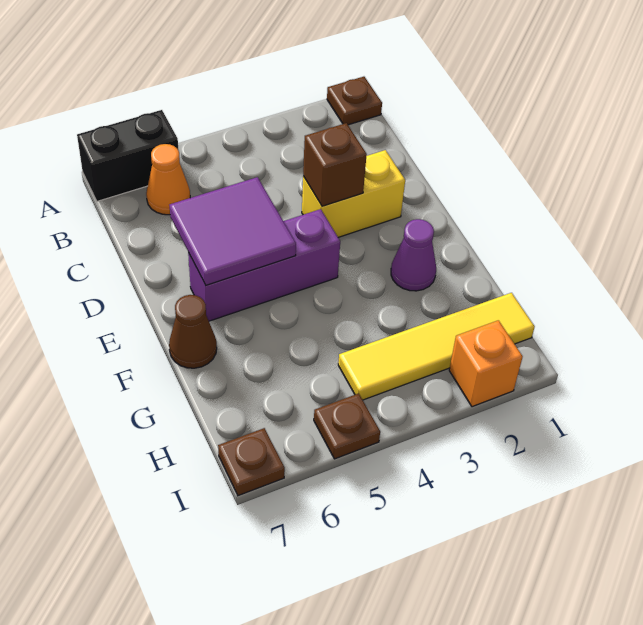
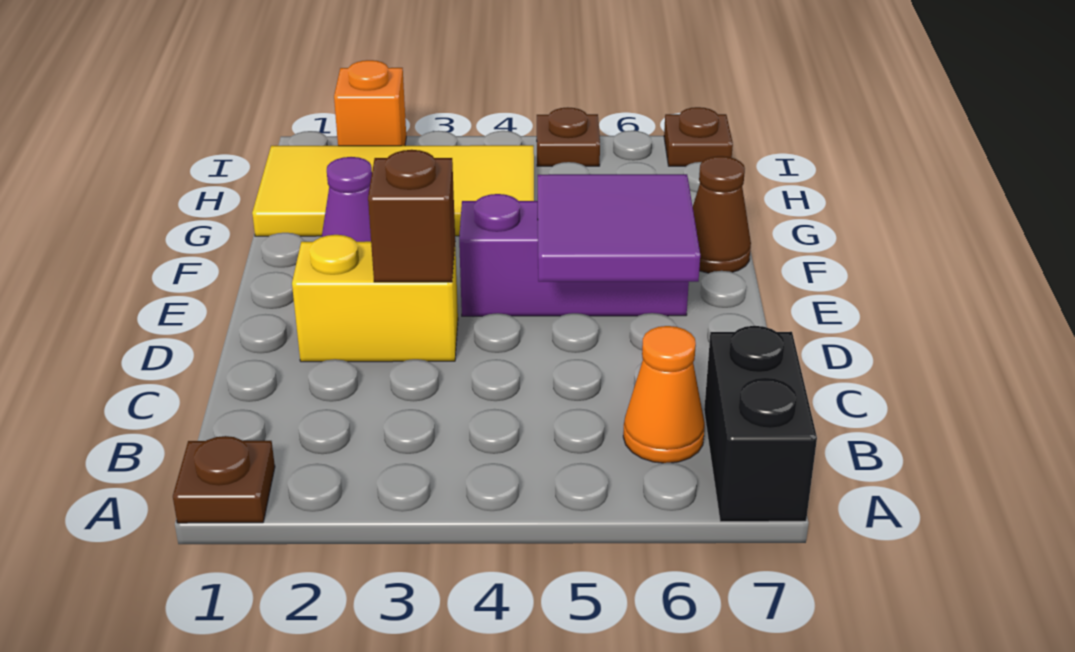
black brick A6:A7 level 1 -> black brick A7:B7 level 1
yellow tile H1:H4 level 1 -> yellow tile G1:H4 level 1

